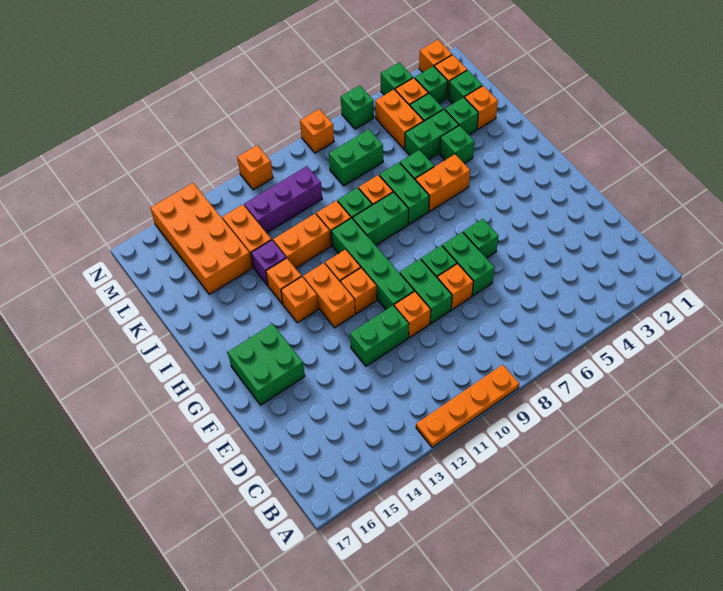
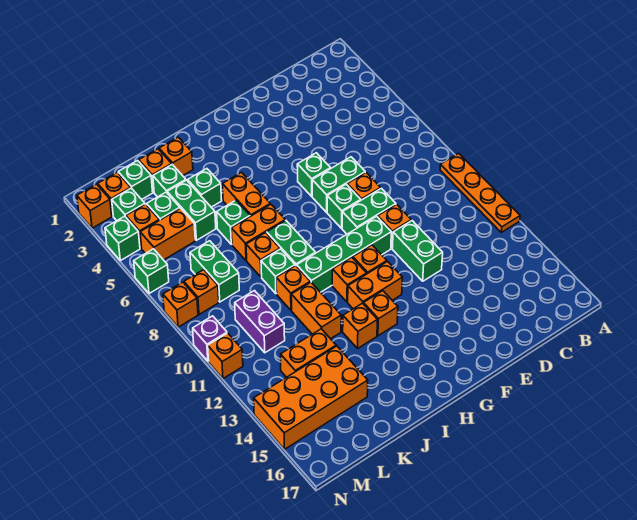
green brick F15:G16 level 1 -> none
green brick I7:J7 level 1 -> orange brick I7:J7 level 1
none -> orange brick J2 level 1
purple brick J13 level 1 -> purple brick N10 level 1
purple brick L10:L12 level 1 -> purple brick L10:L11 level 1
none -> orange brick M8 level 1

